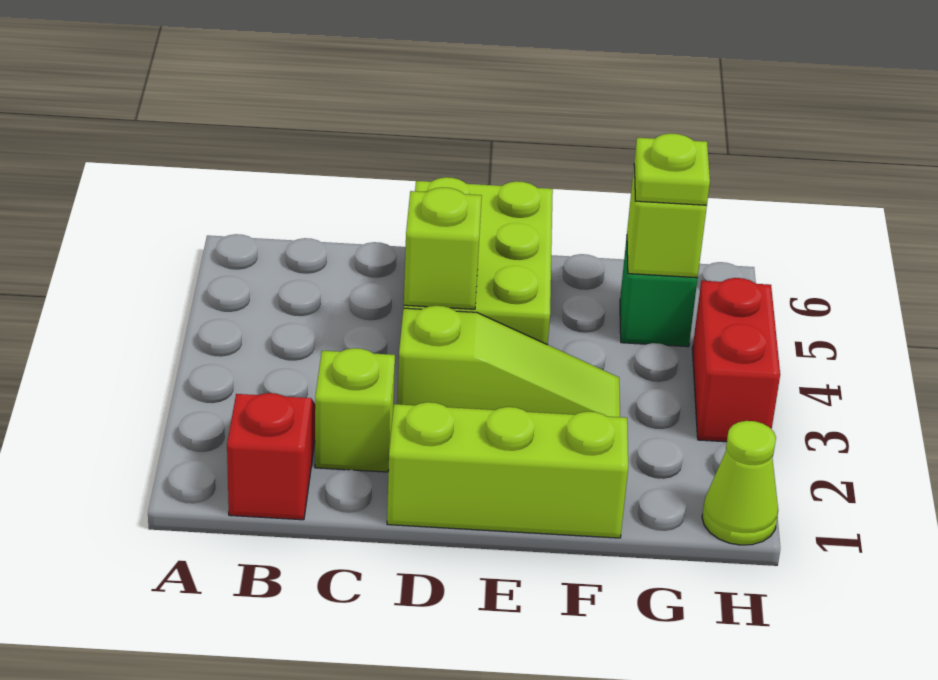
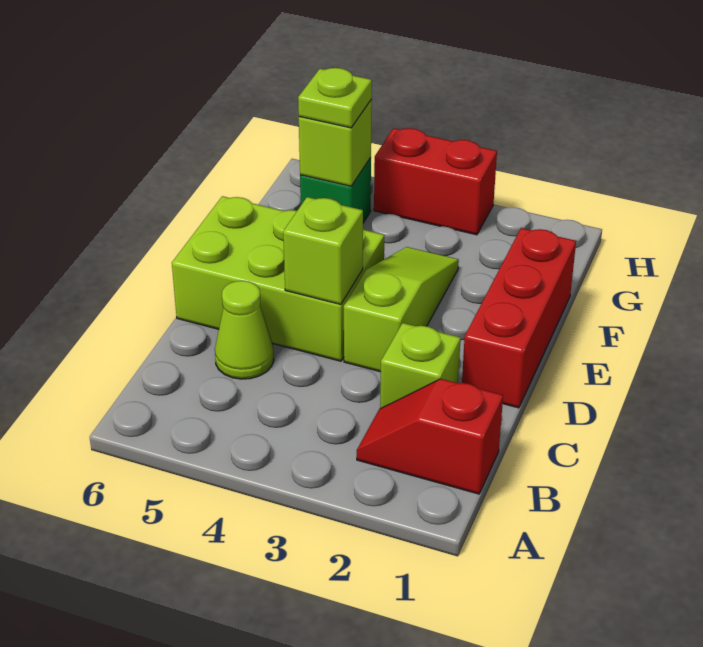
lime brick D1:F1 level 1 -> red brick D1:F1 level 1
lime cone H1 level 1 -> lime cone C5 level 1

